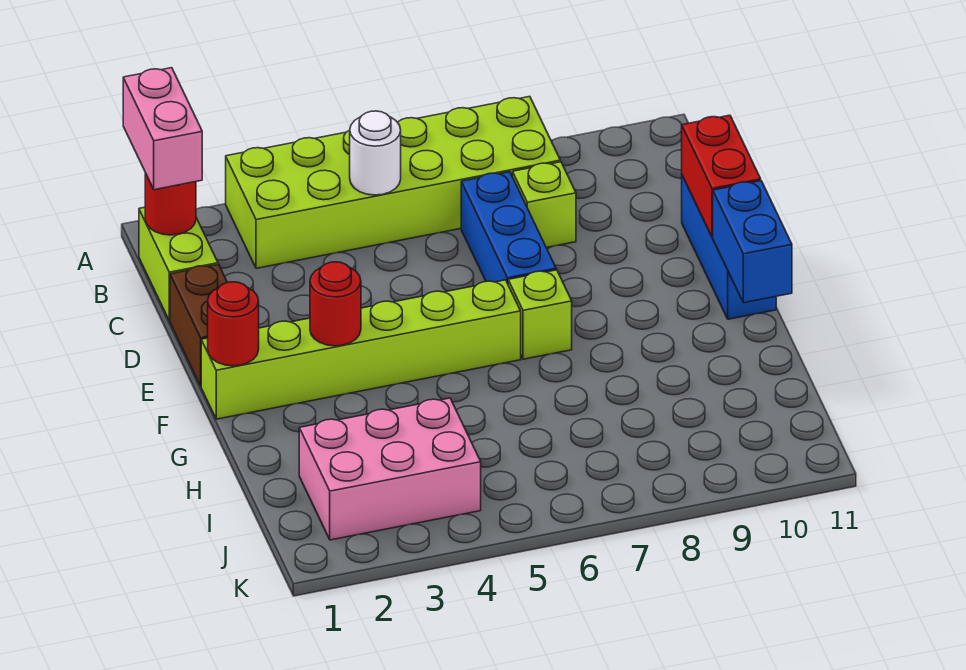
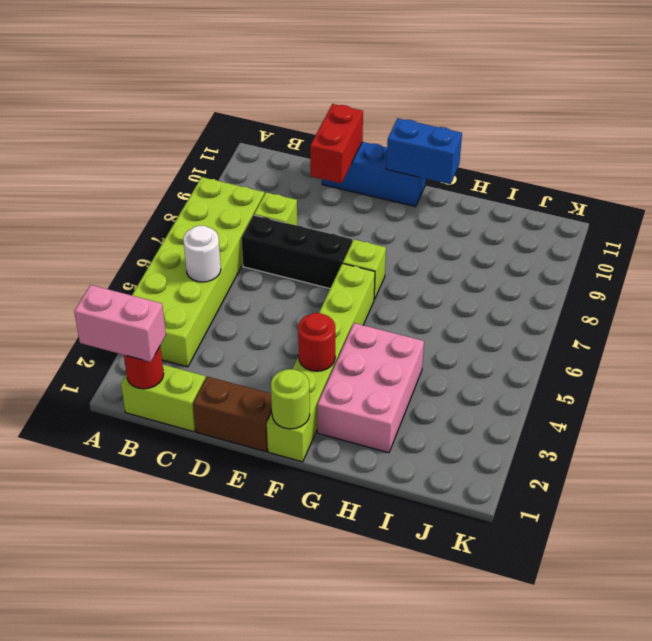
blue brick C7:E7 level 1 -> black brick C7:E7 level 1
red brick D11:E11 level 2 -> red brick D10:D11 level 2
red round brick F1 level 2 -> lime round brick F1 level 2
pink brick I2:J4 level 1 -> pink brick G2:H4 level 1

